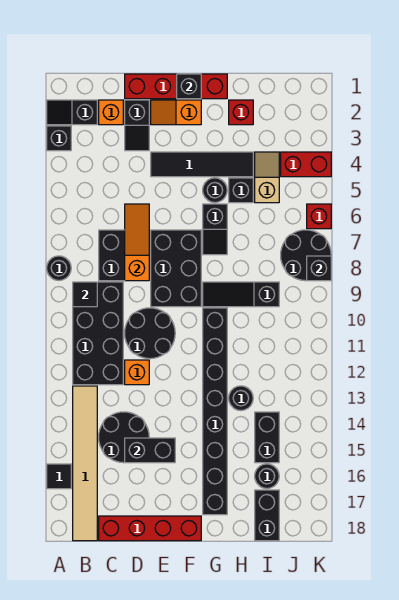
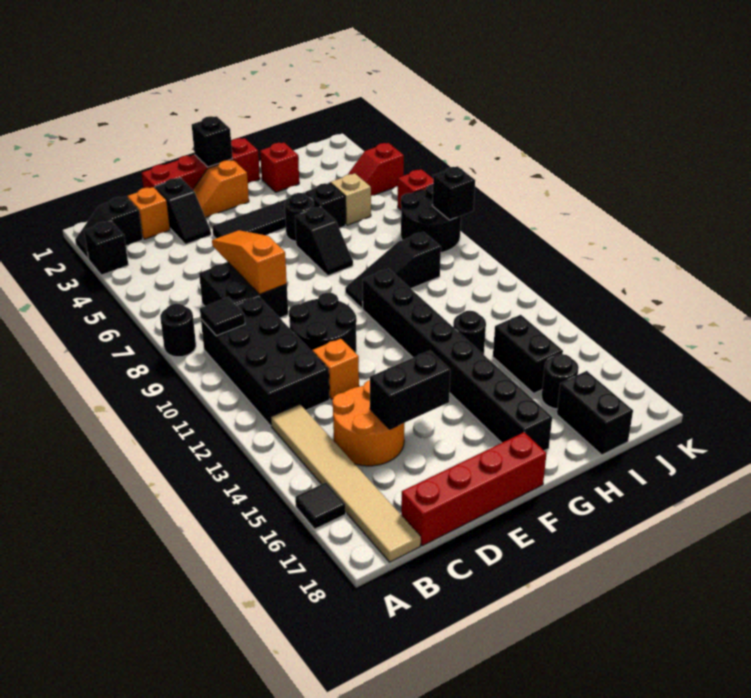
black round brick C14:D15 level 1 -> orange round brick C14:D15 level 1
black brick E7:F9 level 1 -> none
red brick J4:K4 level 1 -> red slope J4:K4 level 1 top K

